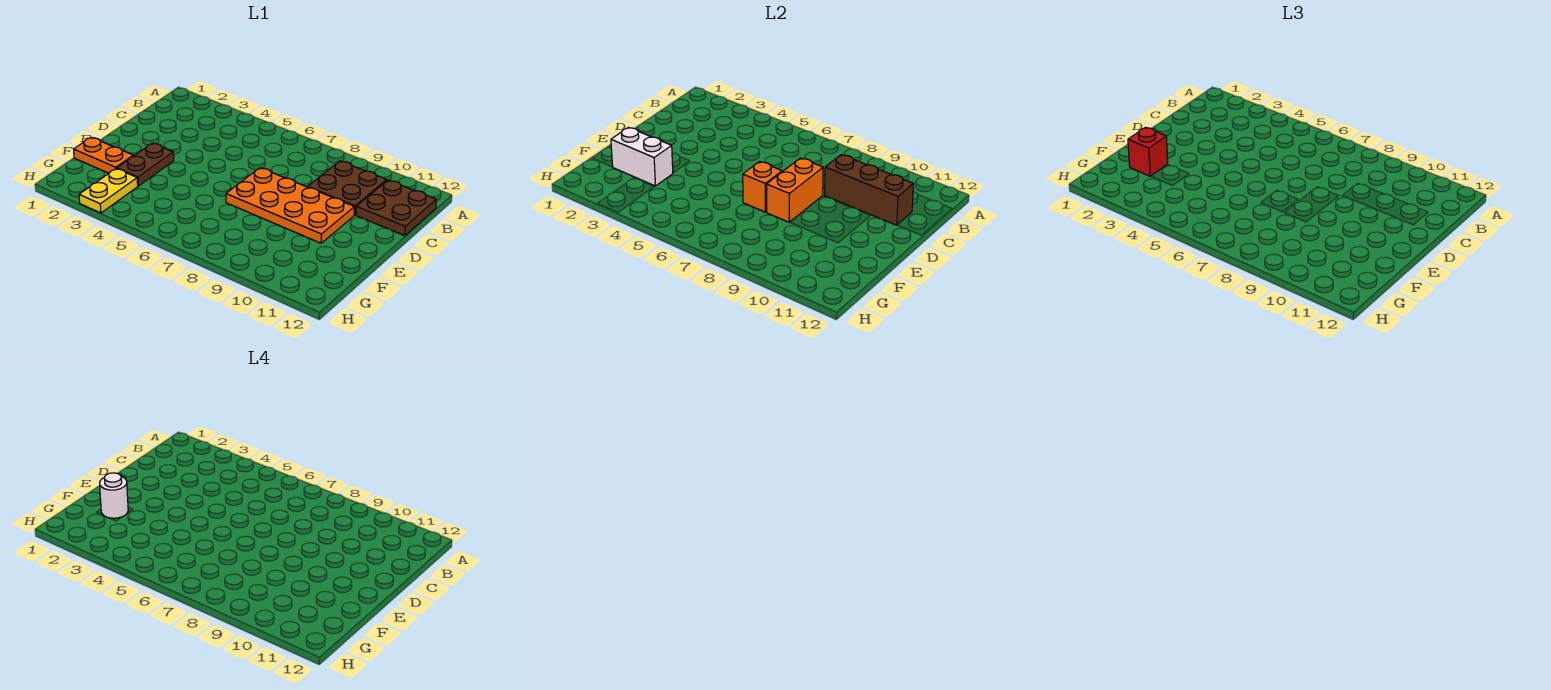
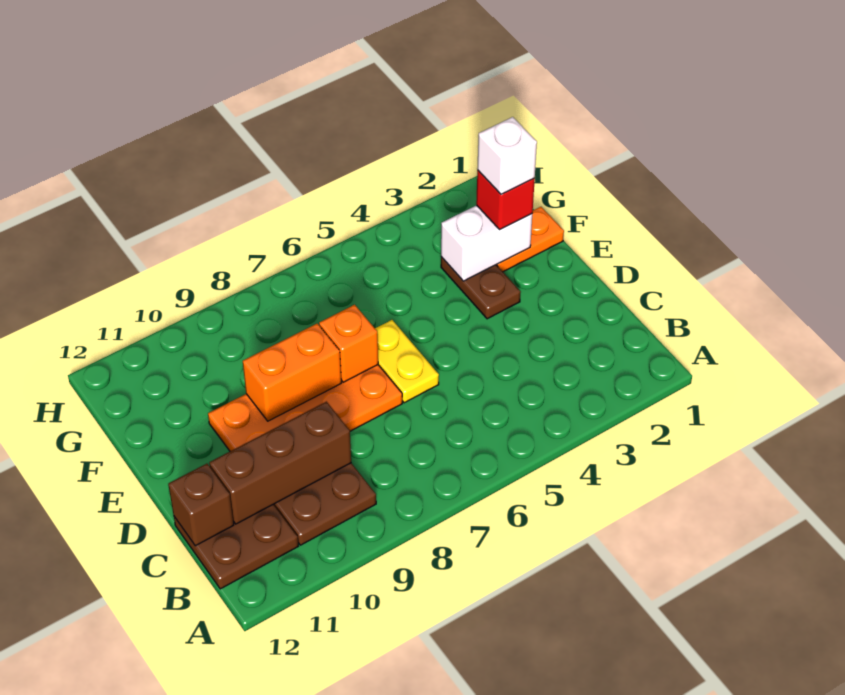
none -> brown brick C12 level 2
orange brick D8:E8 level 2 -> orange brick E8:E9 level 2
white round brick F2 level 4 -> white brick F2 level 4
yellow plate G3:H3 level 1 -> yellow plate D6:E6 level 1

